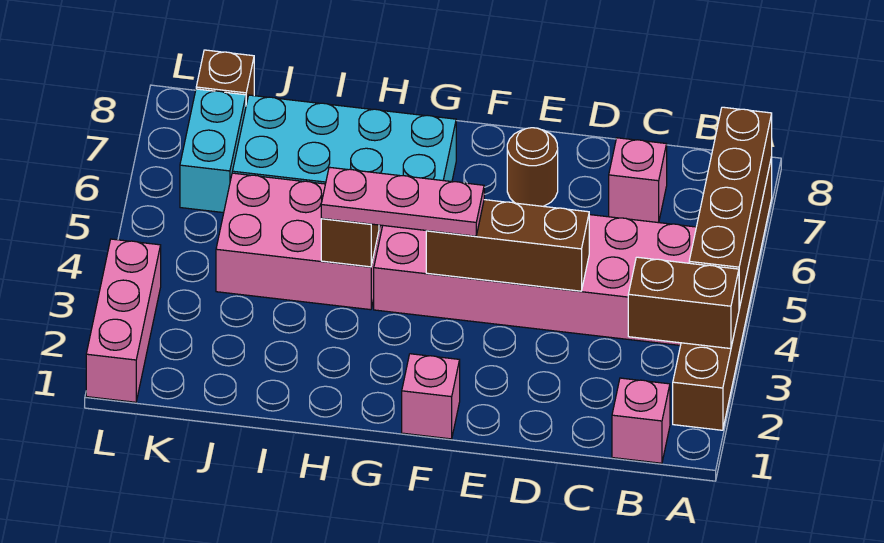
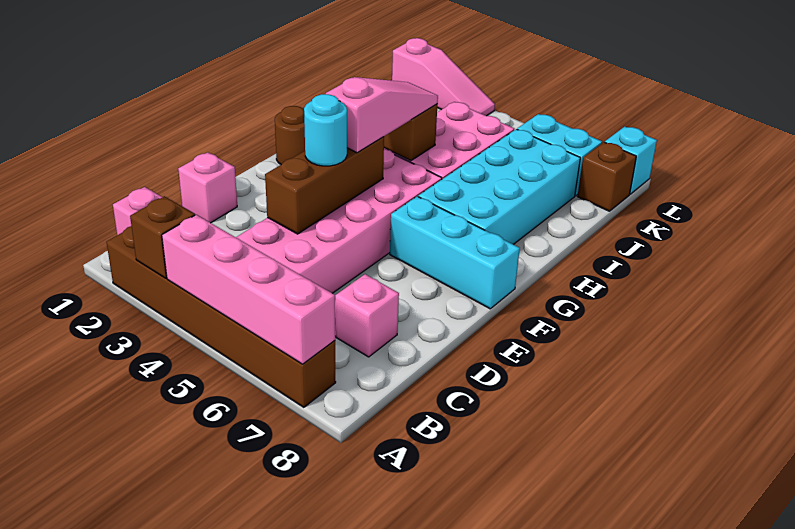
brown brick A3:B3 level 2 -> brown brick A3 level 2
brown brick A4:A7 level 2 -> pink brick A4:A7 level 2
none -> cyan round brick E4 level 3
brown round brick E7 level 1 -> brown round brick G1 level 1
pink brick F1 level 1 -> pink brick D1 level 1
pink plate F4:H4 level 3 -> pink slope F4:H4 level 3 top F
none -> cyan brick F6:F8 level 1
pink brick L1:L3 level 1 -> pink slope L1:L3 level 1 top 1
none -> cyan brick L8 level 1

